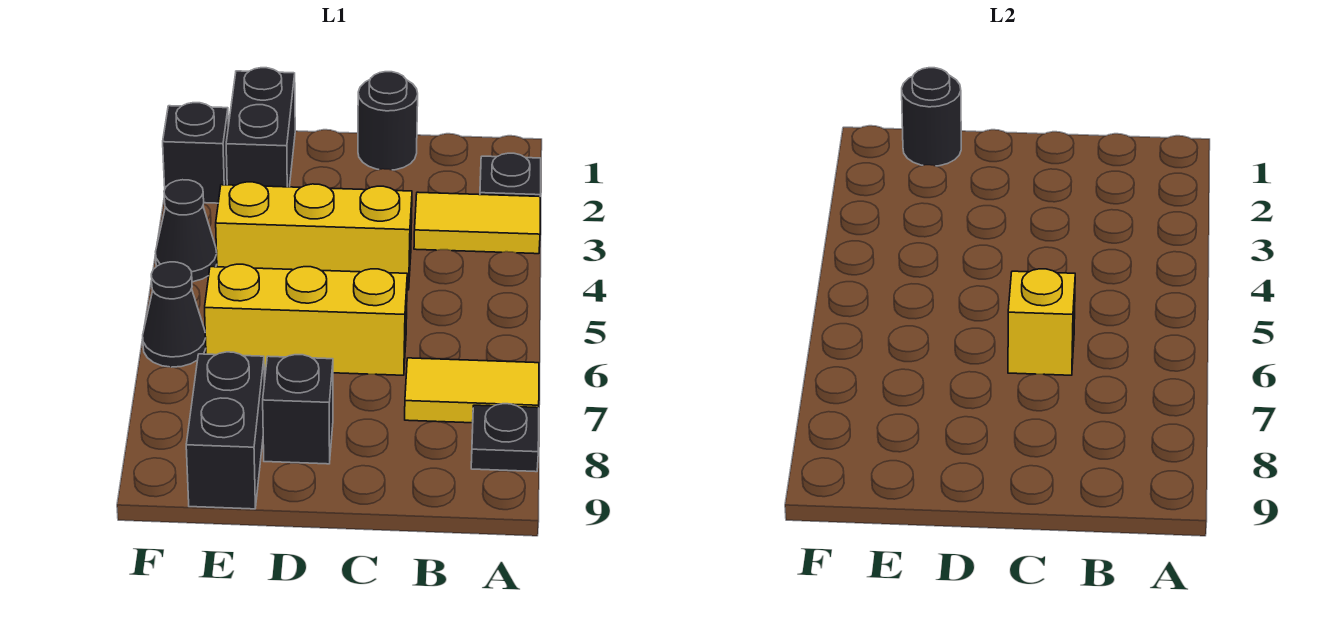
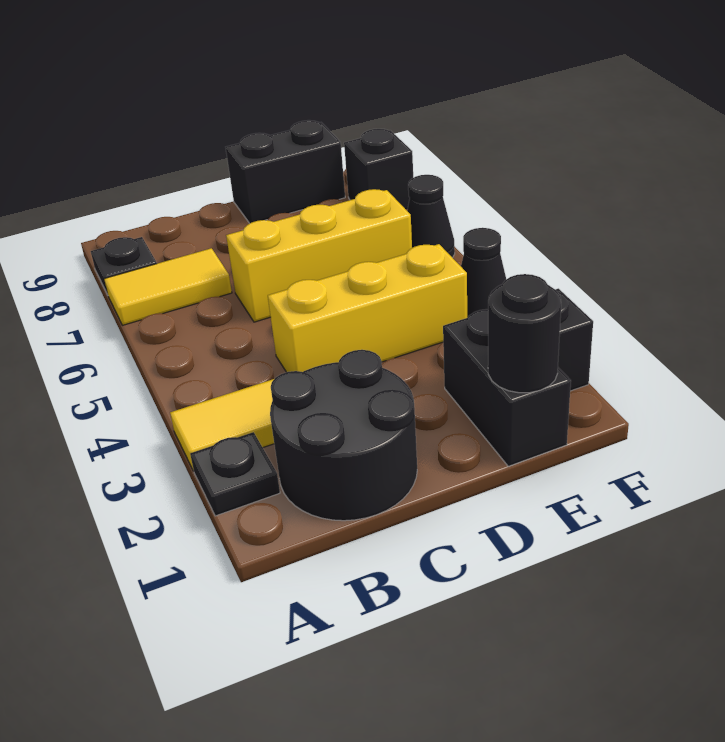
black round brick C1 level 1 -> black round brick B1:C2 level 1
yellow brick C6 level 2 -> none
black brick D8 level 1 -> black brick F8 level 1
black brick E8:E9 level 1 -> black brick D9:E9 level 1

